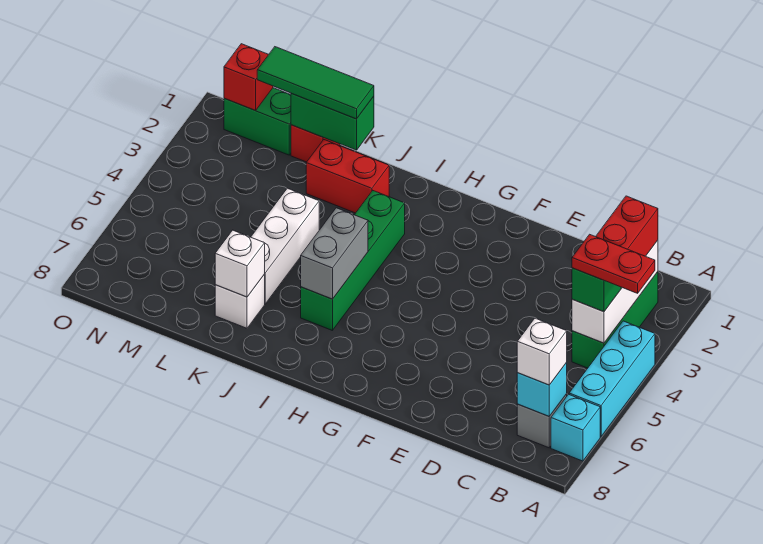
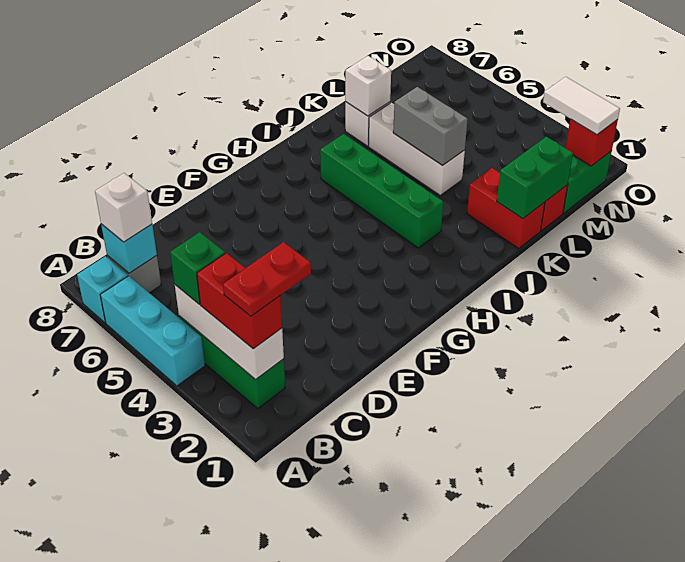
red plate A4:B4 level 4 -> red plate B2:C2 level 4
grey brick I5:I6 level 2 -> grey brick K4:K5 level 2
red brick J2:K2 level 1 -> red brick K1:K2 level 1
green tile K1:M1 level 3 -> none
none -> white tile N1:N2 level 3

